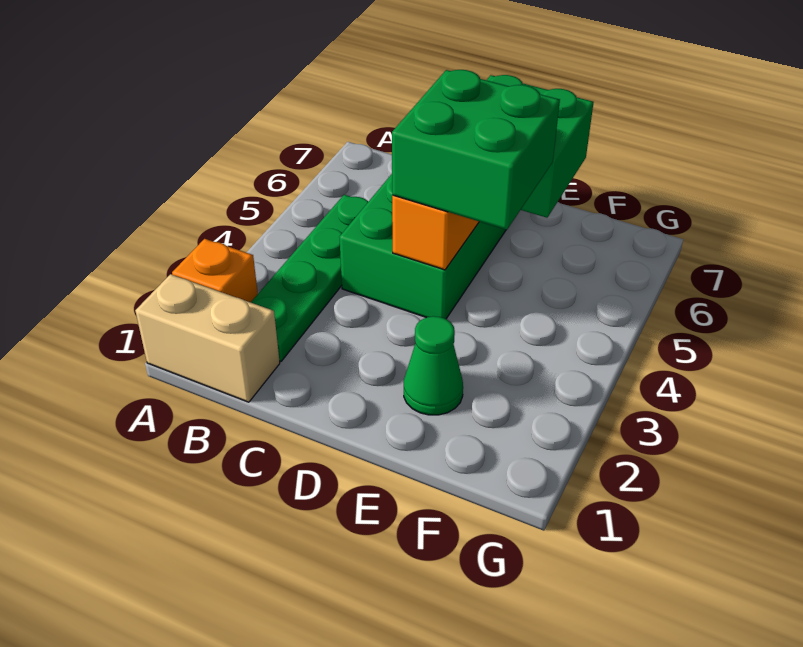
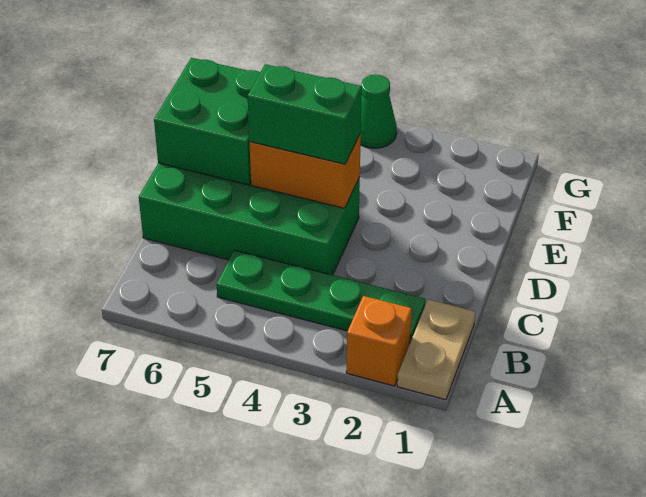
tan brick A1:B1 level 1 -> tan plate A1:B1 level 1
green brick D4:E5 level 3 -> green brick D4:D5 level 3
green cone E2 level 1 -> green cone G4 level 1

